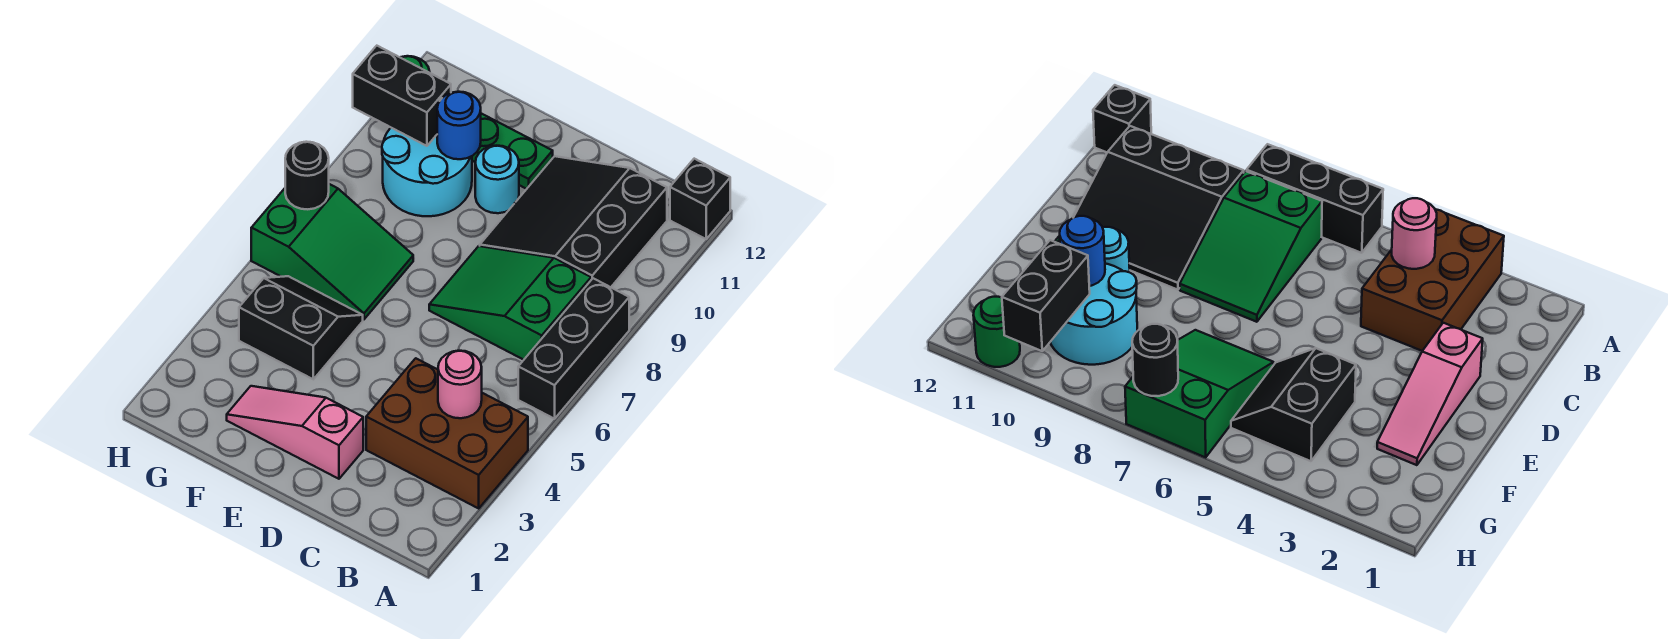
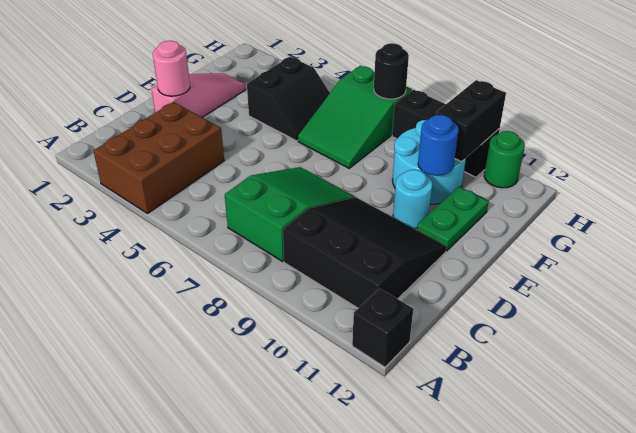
black brick A6:A8 level 1 -> black brick H8:H10 level 1
pink round brick B4 level 2 -> pink round brick D2 level 2

